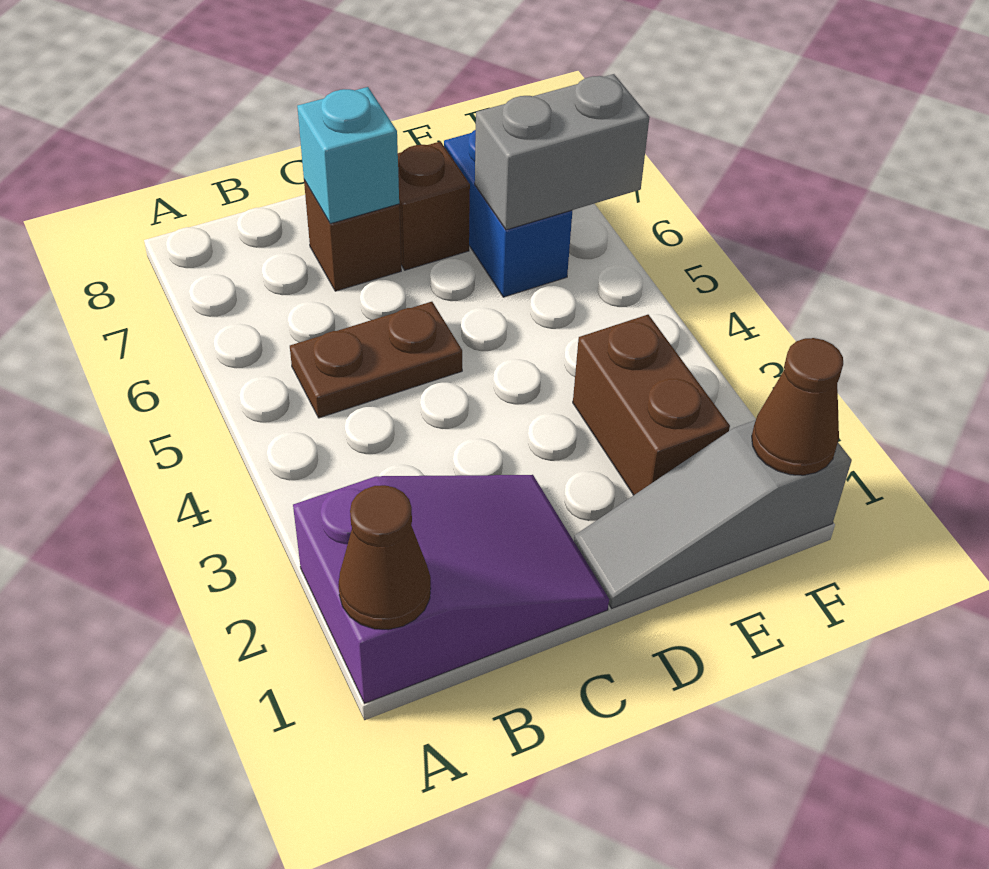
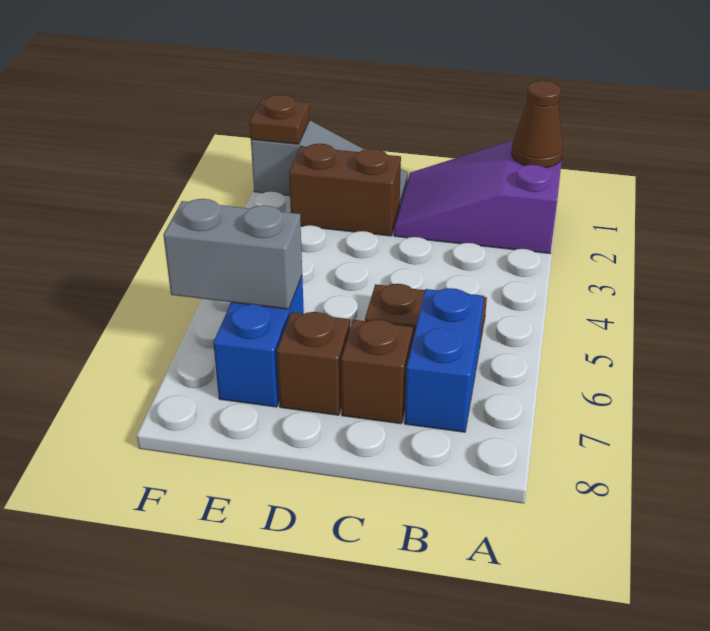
none -> blue brick B6:B7 level 1
cyan brick C7 level 2 -> none
brown brick E2:E3 level 1 -> brown brick D2:E2 level 1
brown cone F1 level 2 -> brown plate F1 level 2

